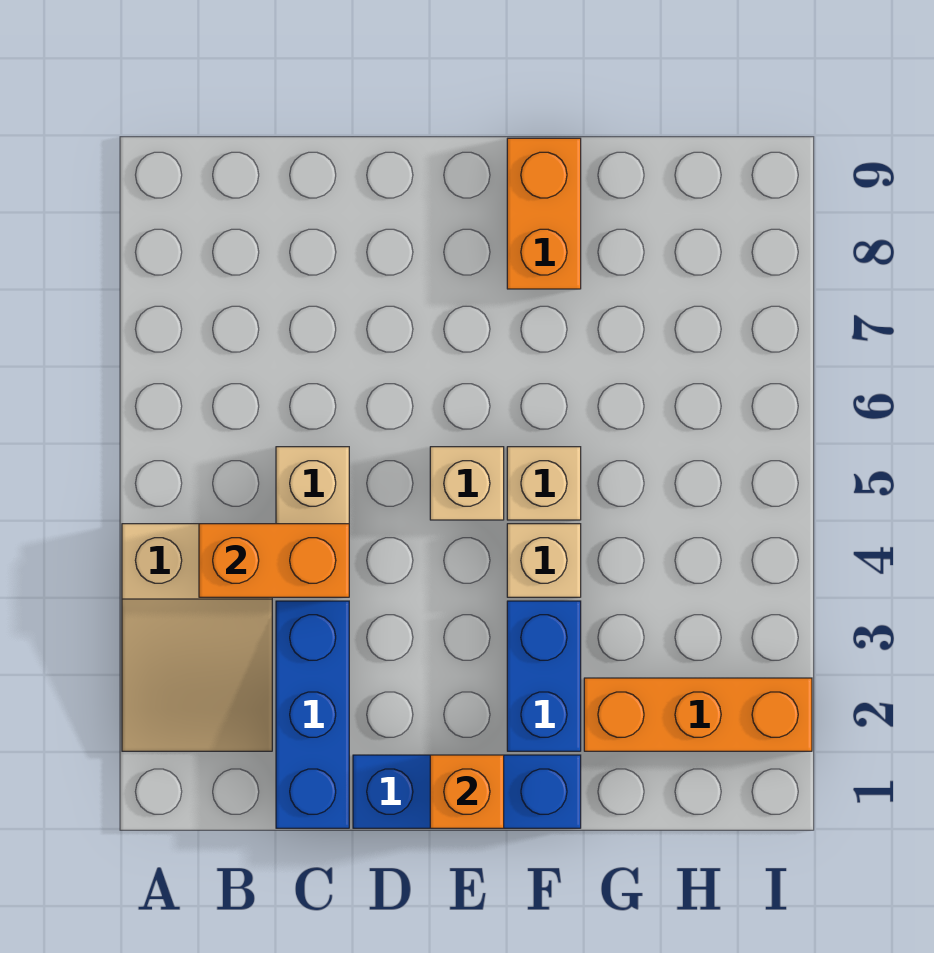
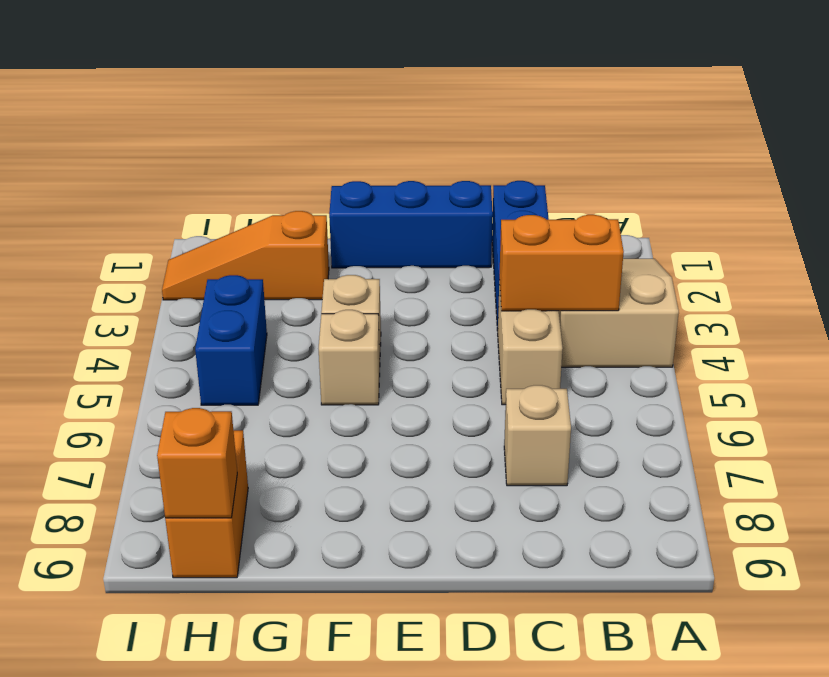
orange brick E1 level 2 -> orange brick H9 level 2
tan brick E5 level 1 -> tan brick C7 level 1
blue brick F2:F3 level 1 -> blue brick H4:H5 level 1
orange brick F8:F9 level 1 -> orange brick H8:H9 level 1
orange brick G2:I2 level 1 -> orange slope G2:I2 level 1 top G

